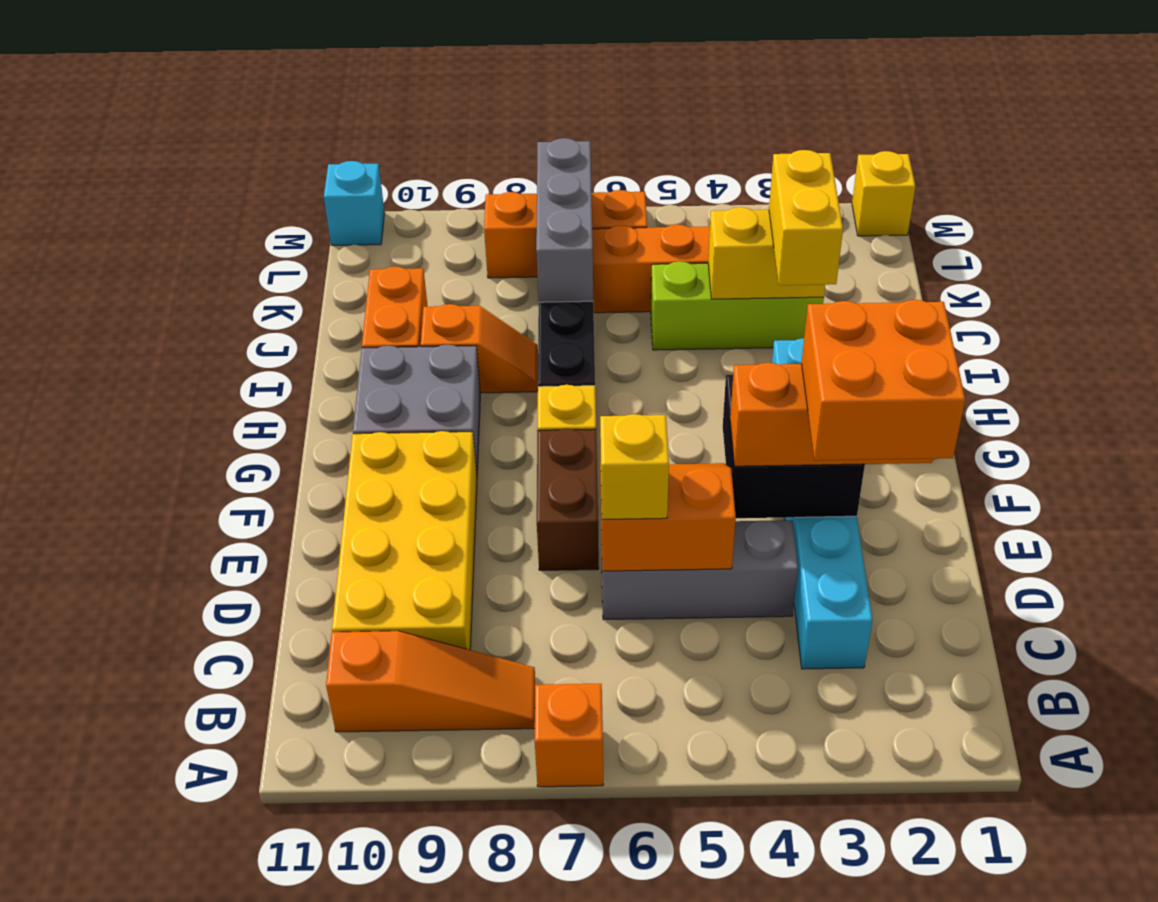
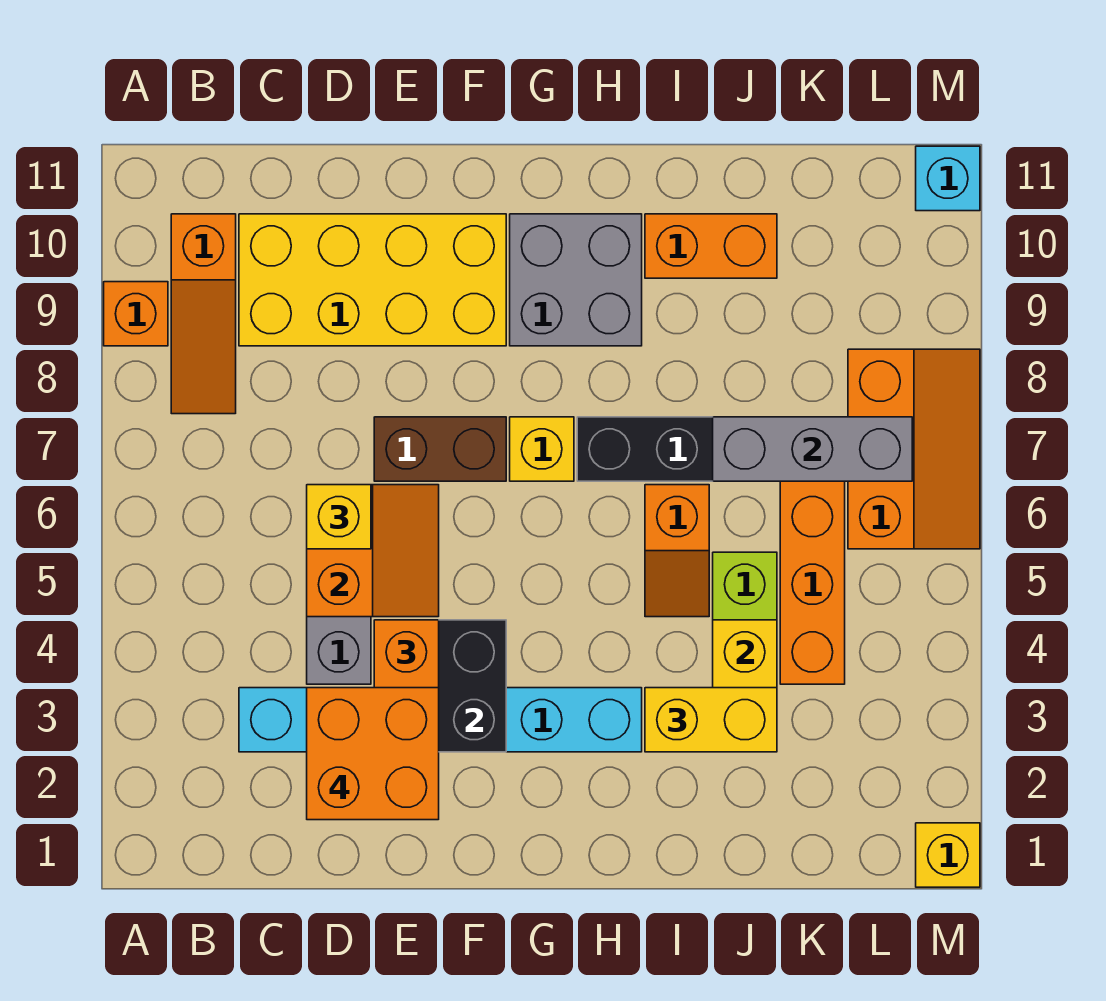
orange brick A7 level 1 -> orange brick A9 level 1
orange slope I8:I9 level 1 top 9 -> orange slope I5:I6 level 1 top 6

